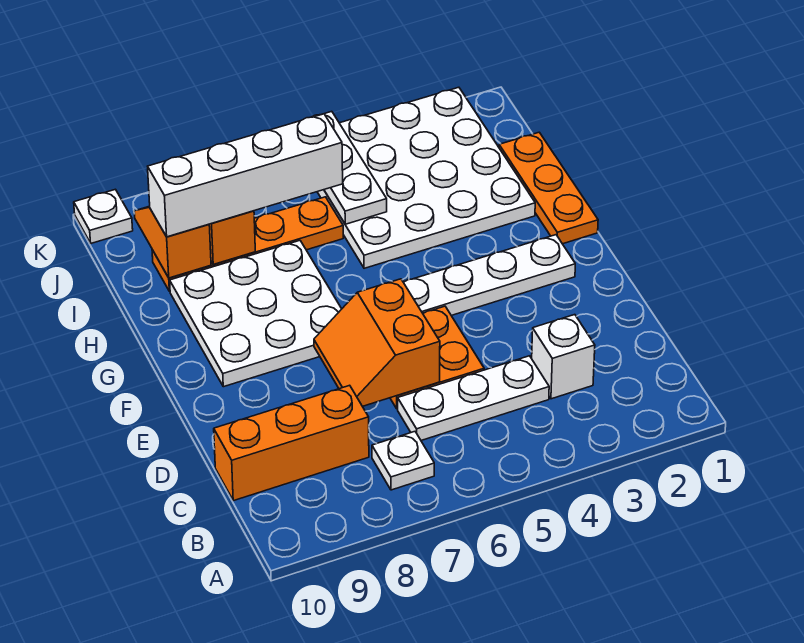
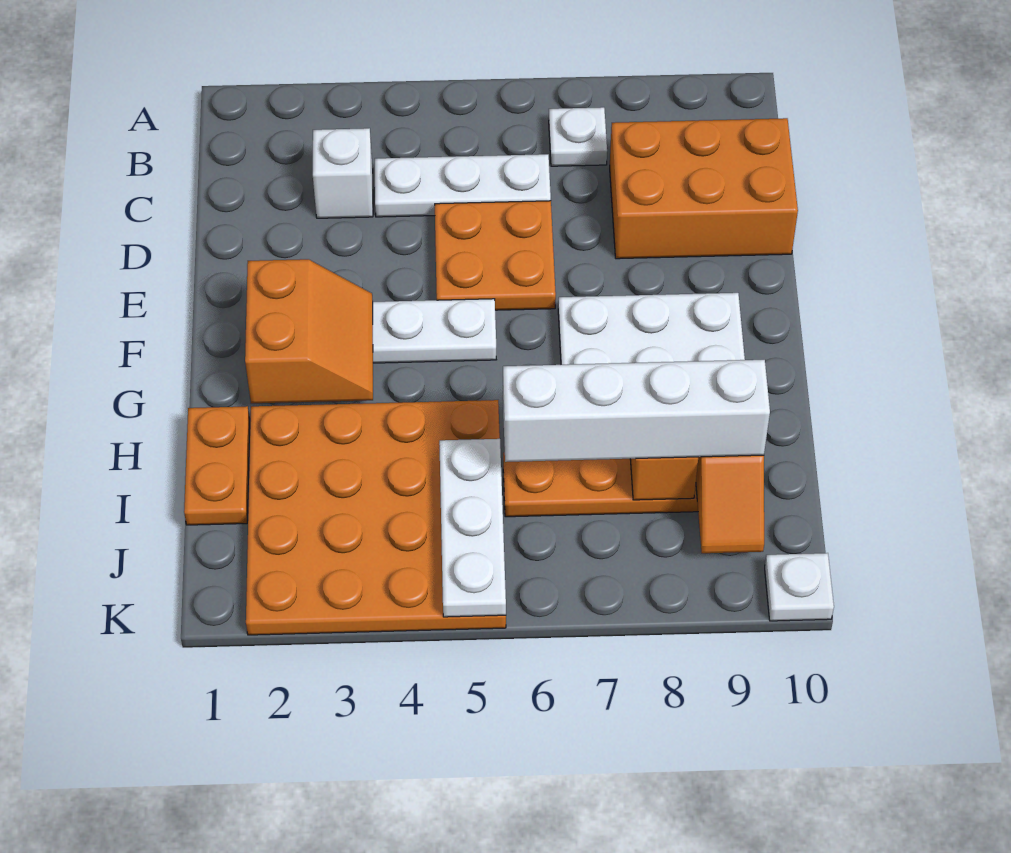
orange brick C8:C10 level 1 -> orange brick C8:D10 level 1
orange slope D6:E7 level 2 top 6 -> orange slope F2:G3 level 2 top 2
orange plate G1:I1 level 1 -> orange plate H1:I1 level 1
white plate H2:K5 level 1 -> orange plate H2:K5 level 1

